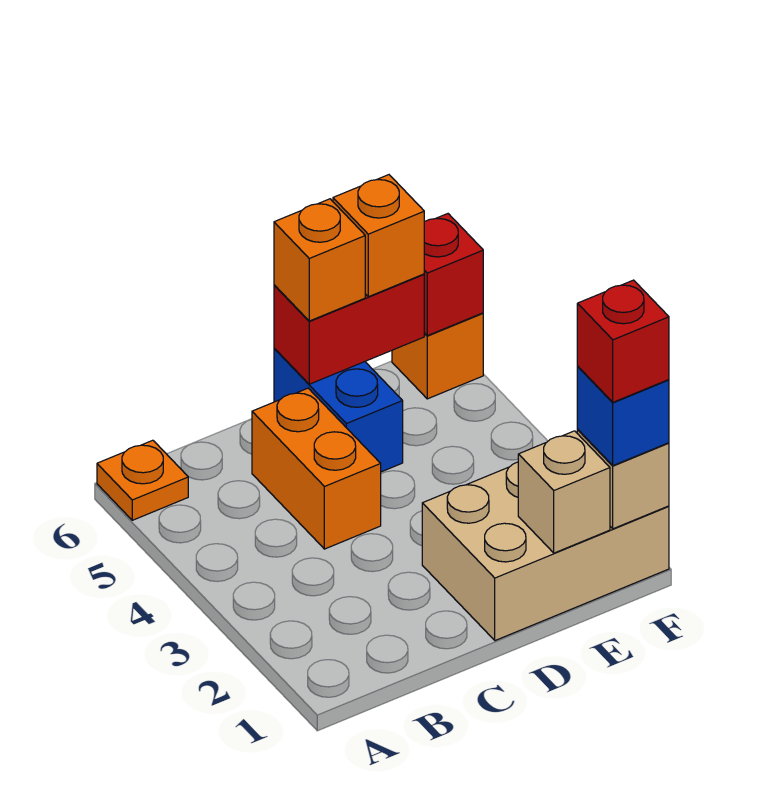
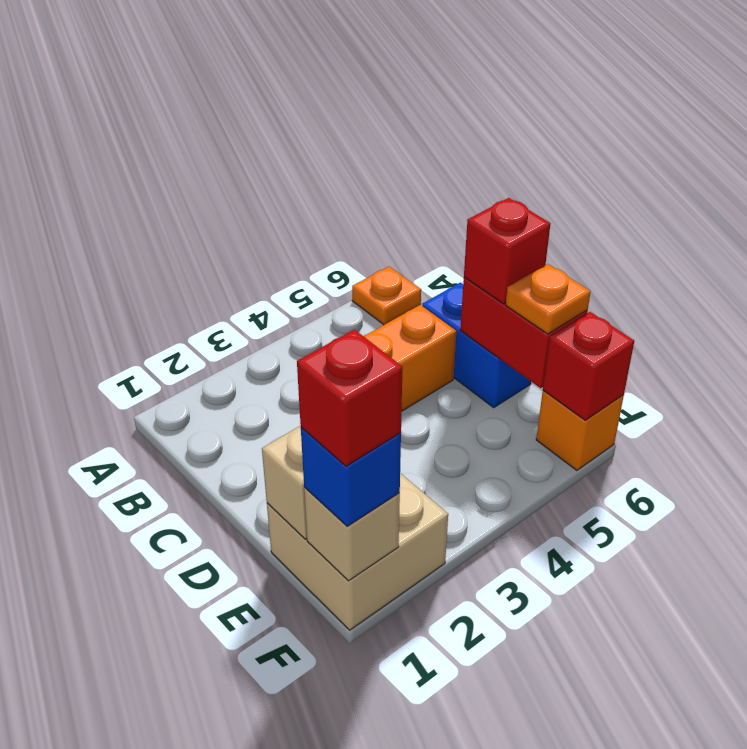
tan brick D1:F2 level 1 -> tan brick E1:F2 level 1
blue brick D5:D6 level 1 -> blue brick C6:D6 level 1
orange brick D6 level 3 -> red brick D6 level 3
orange brick E6 level 3 -> orange plate E6 level 3

